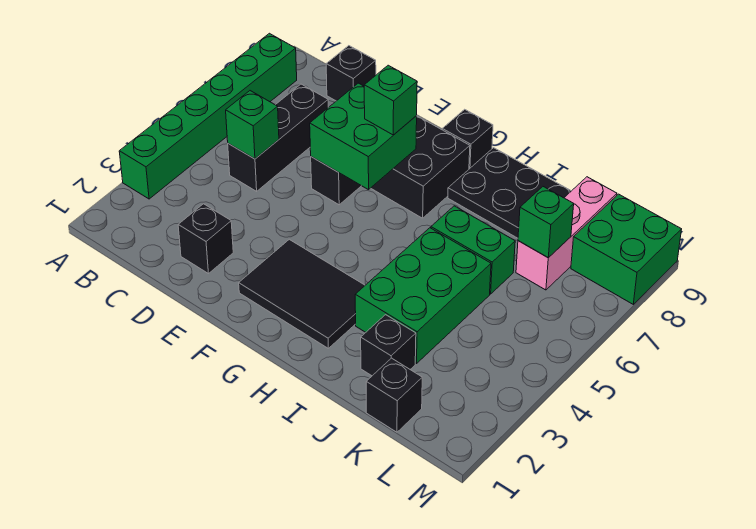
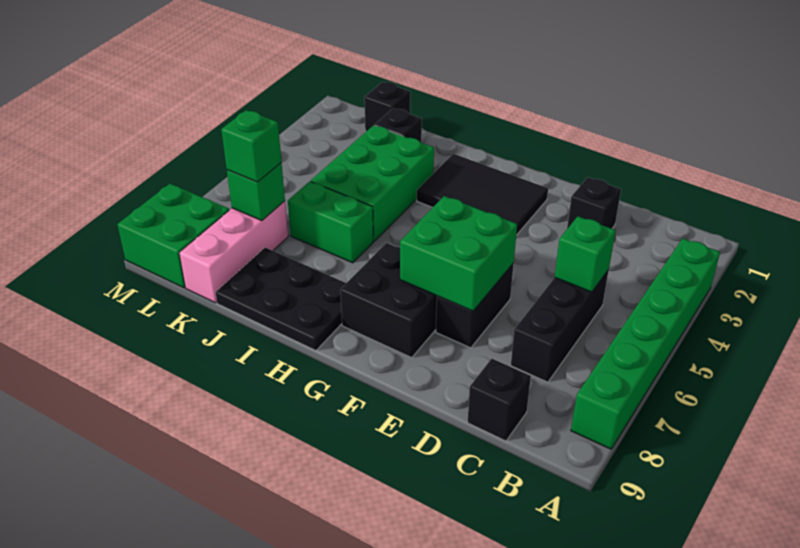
green brick F7 level 3 -> green brick K7 level 3
black brick G9 level 1 -> none

